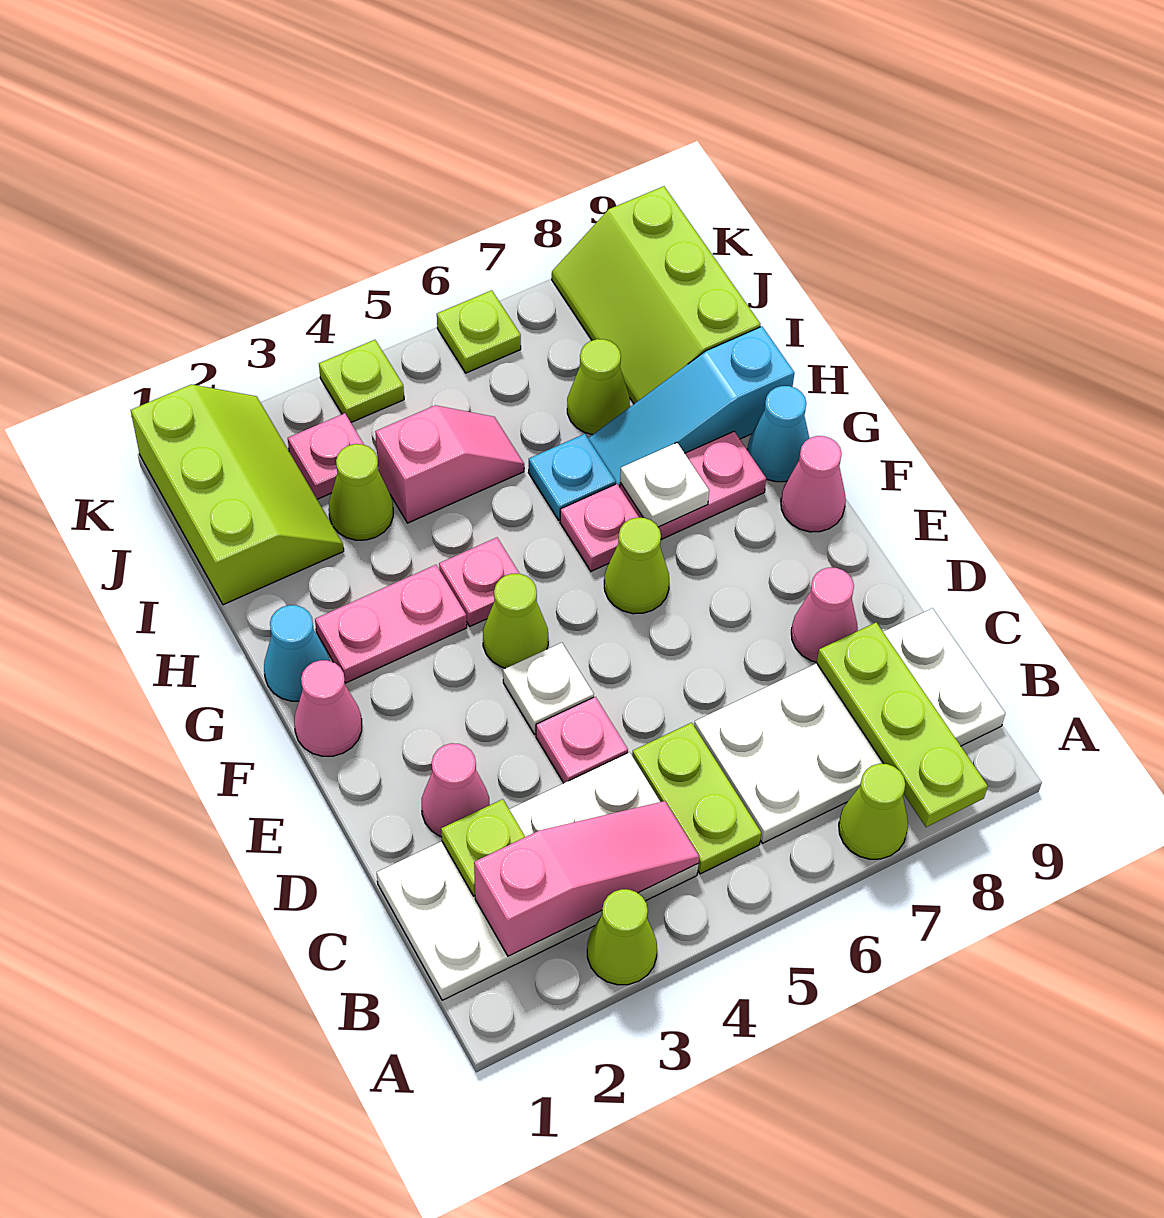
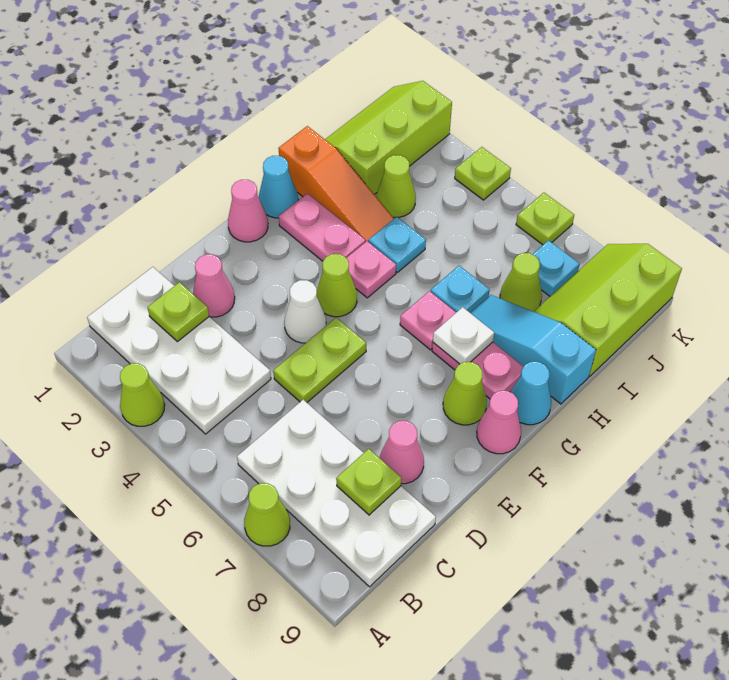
lime plate A8:C8 level 2 -> lime plate C8 level 2
pink slope B2:B4 level 2 top 2 -> none
lime plate B5:C5 level 1 -> lime plate D5:E5 level 1
pink plate D4 level 1 -> none
white plate E4 level 1 -> white cone E4 level 1
lime cone F6 level 1 -> lime cone F8 level 1
none -> orange slope H1:H3 level 1 top 1
none -> cyan plate H4 level 1
lime slope I1:K2 level 1 top 1 -> lime slope I1:K2 level 1 top 2
pink slope I4:I5 level 1 top 4 -> none
pink plate J3 level 1 -> none
none -> cyan plate J7 level 1

